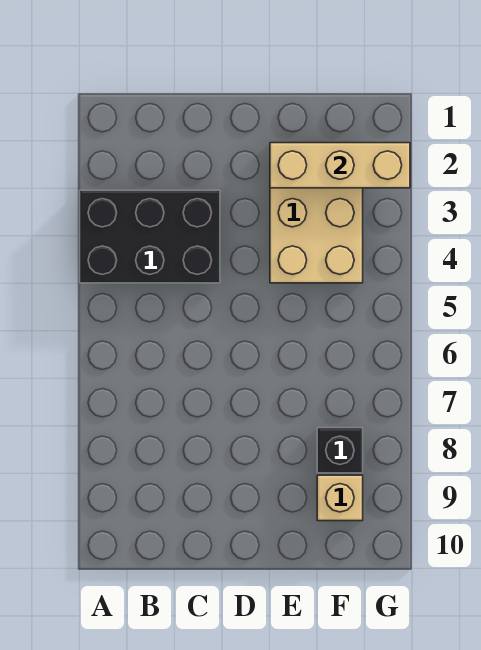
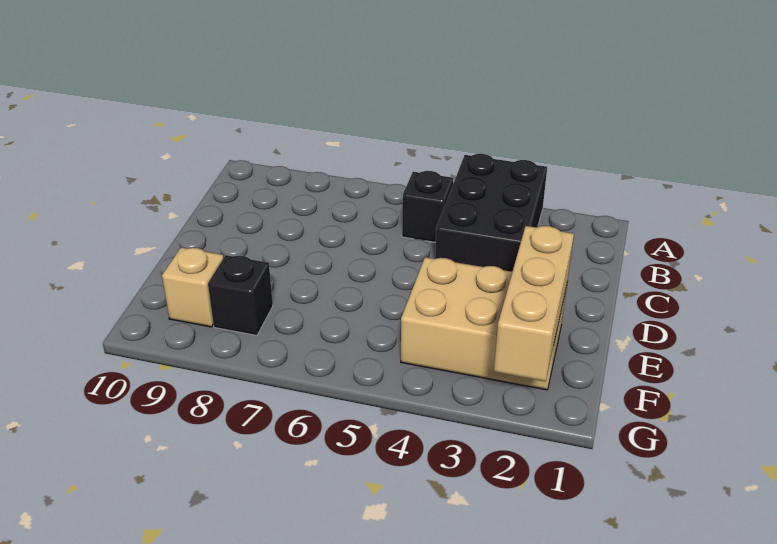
none -> black brick B5 level 1

